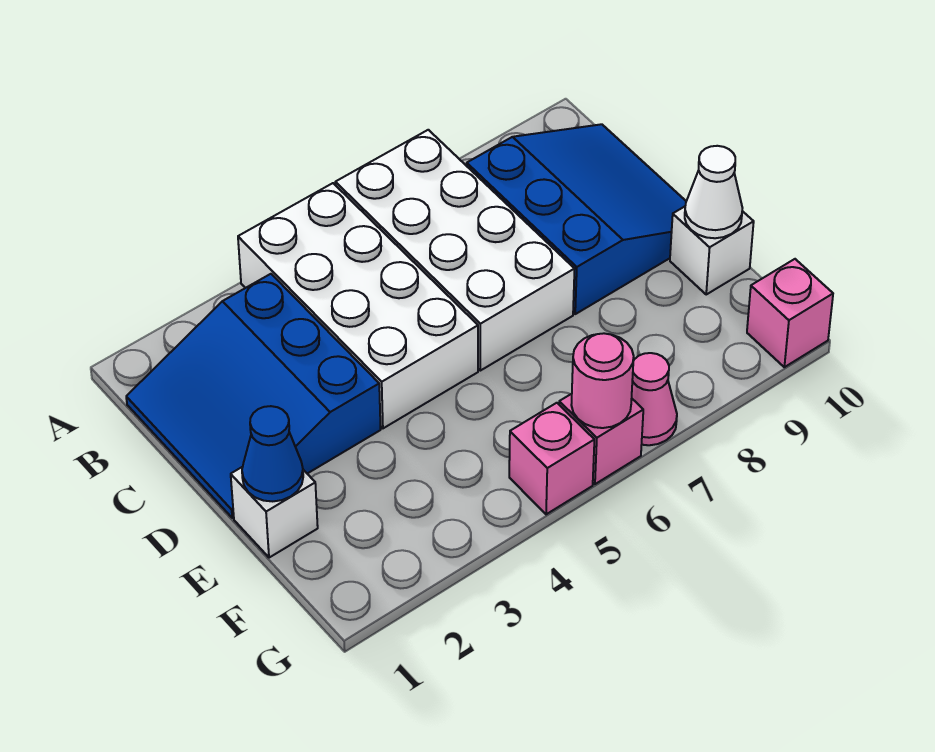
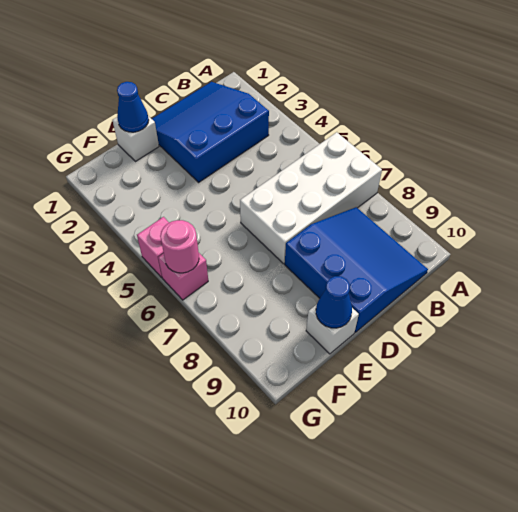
white brick A4:D5 level 1 -> none
blue slope B8:D10 level 1 top 8 -> blue slope B8:D10 level 1 top D
white cone E10 level 2 -> blue cone E10 level 2
pink cone G7 level 1 -> none
pink brick G10 level 1 -> none

